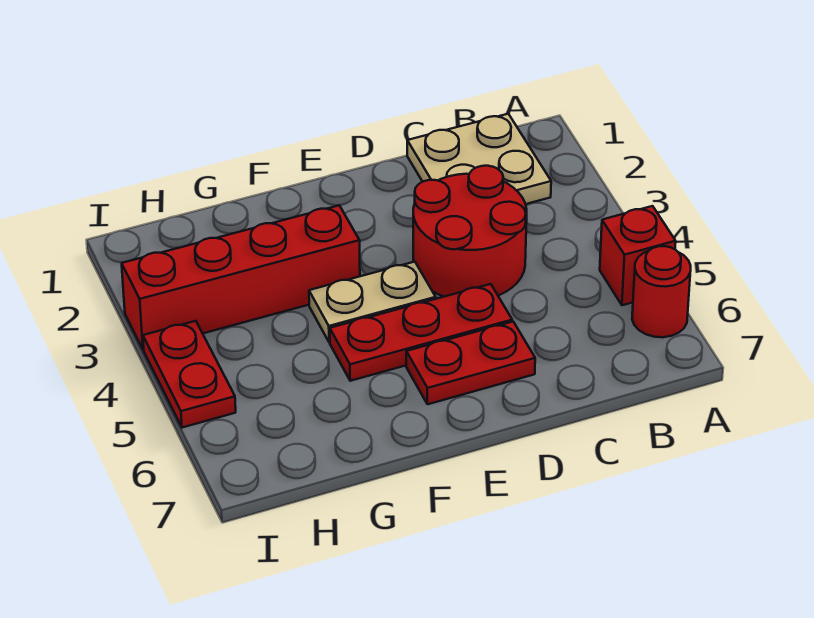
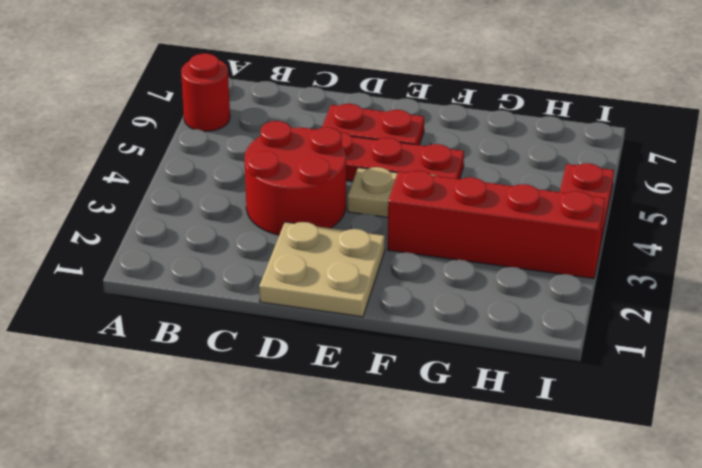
red brick A5 level 1 -> none
tan plate B1:C2 level 1 -> tan plate D1:E2 level 1

